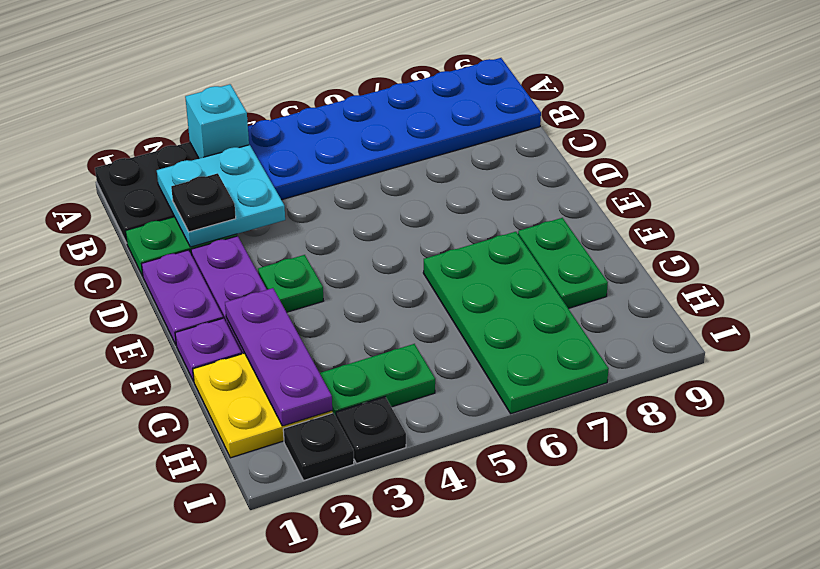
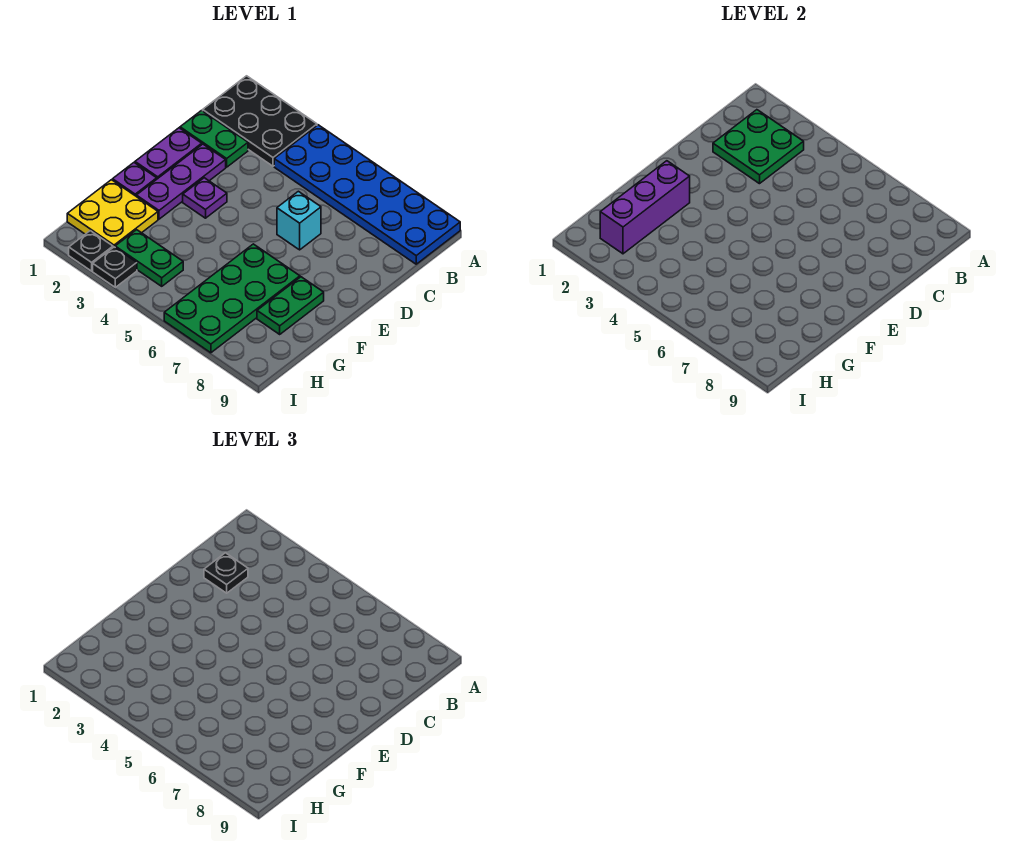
cyan brick A3 level 2 -> cyan brick D6 level 1
cyan plate B2:C3 level 2 -> green plate B2:C3 level 2
green plate E3 level 1 -> purple plate E3 level 1
purple plate F2:H2 level 2 -> purple brick F2:H2 level 2

